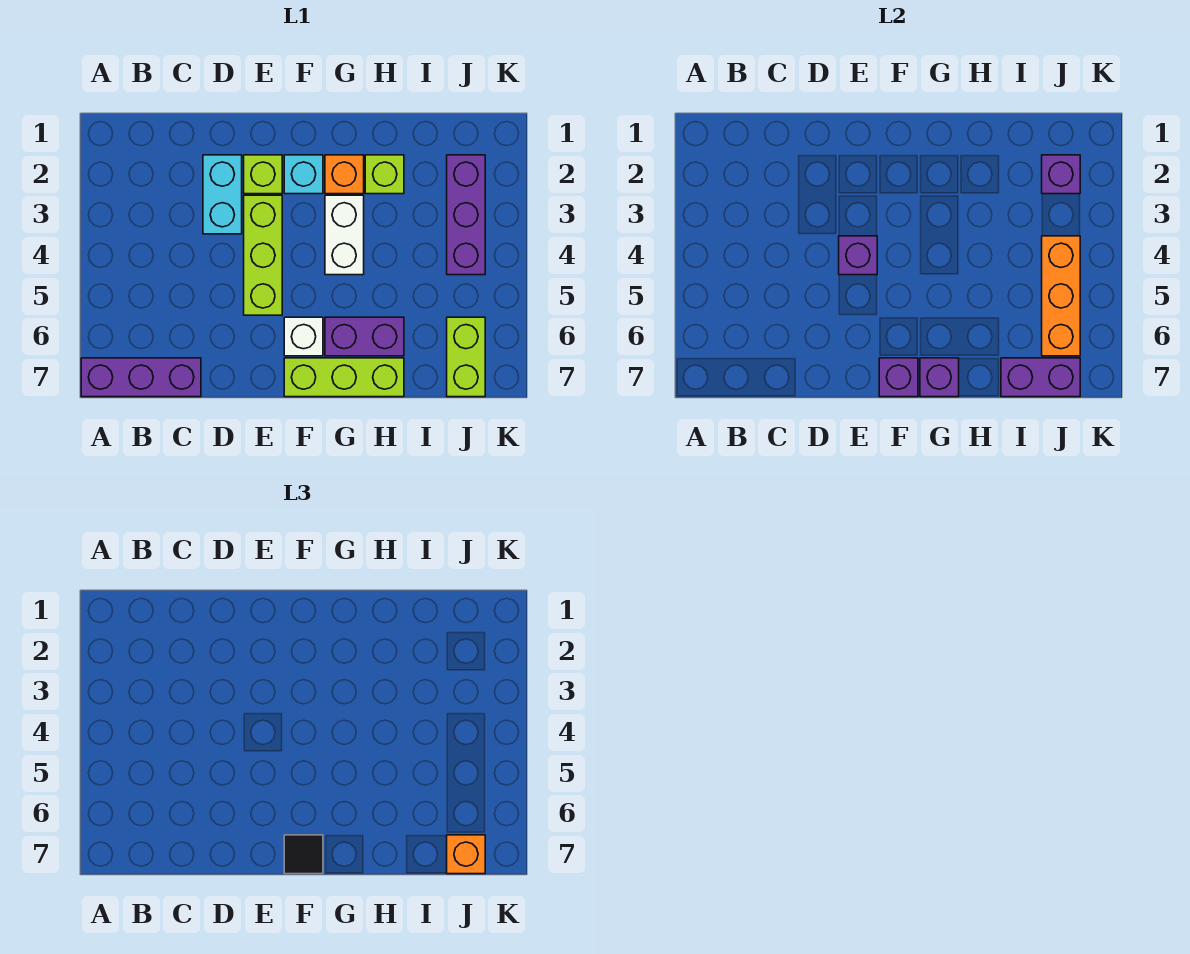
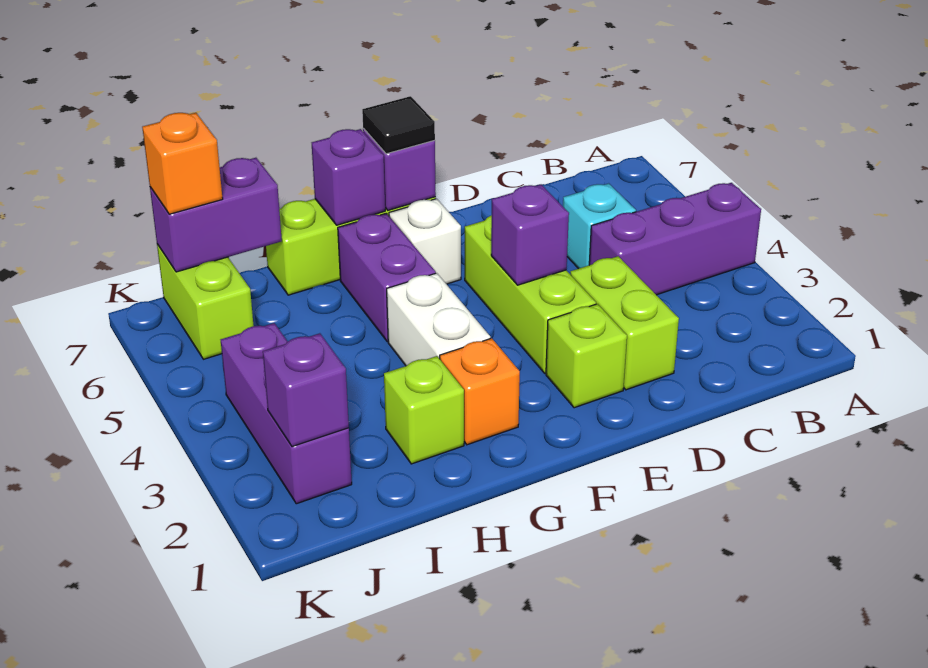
purple brick A7:C7 level 1 -> purple brick A4:C4 level 1
cyan brick D2:D3 level 1 -> lime brick D2:D3 level 1
cyan brick F2 level 1 -> cyan brick C5 level 1
purple brick G6:H6 level 1 -> purple brick G5:G6 level 1
orange brick J4:J6 level 2 -> none

